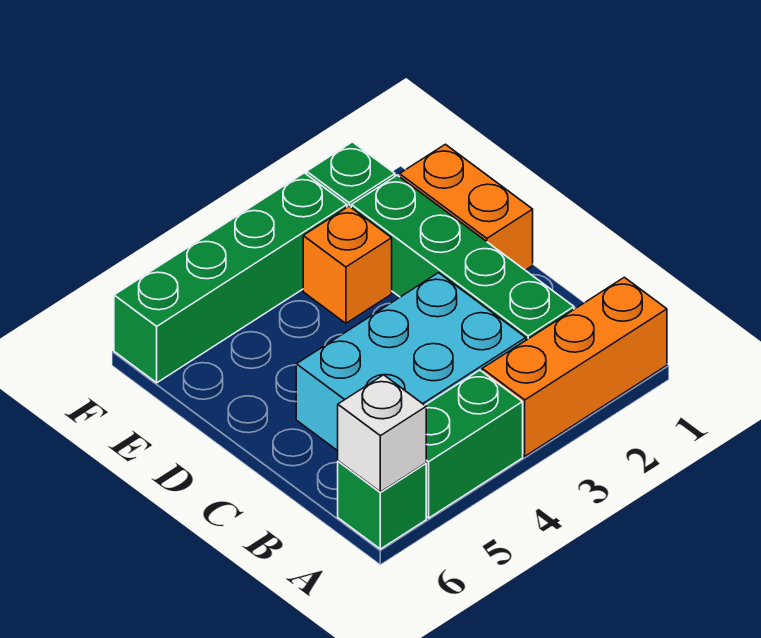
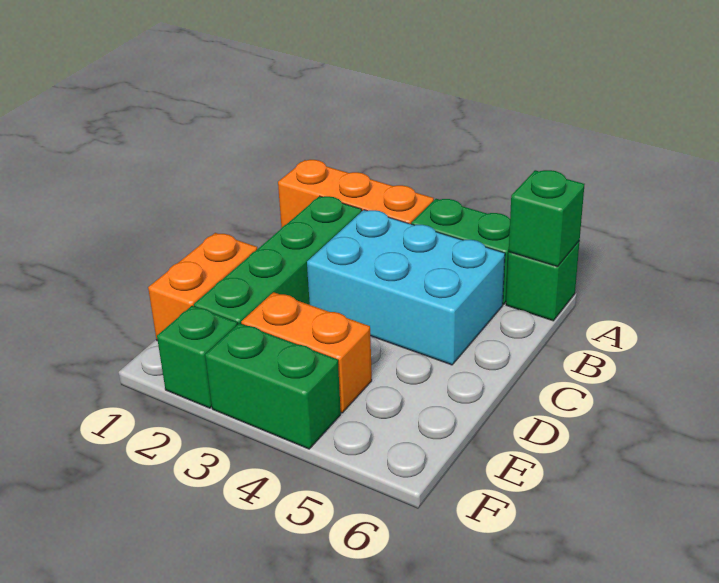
white brick A6 level 2 -> green brick A6 level 2
orange brick E3 level 1 -> orange brick E3:E4 level 1
green brick F3:F6 level 1 -> green brick F3:F4 level 1

